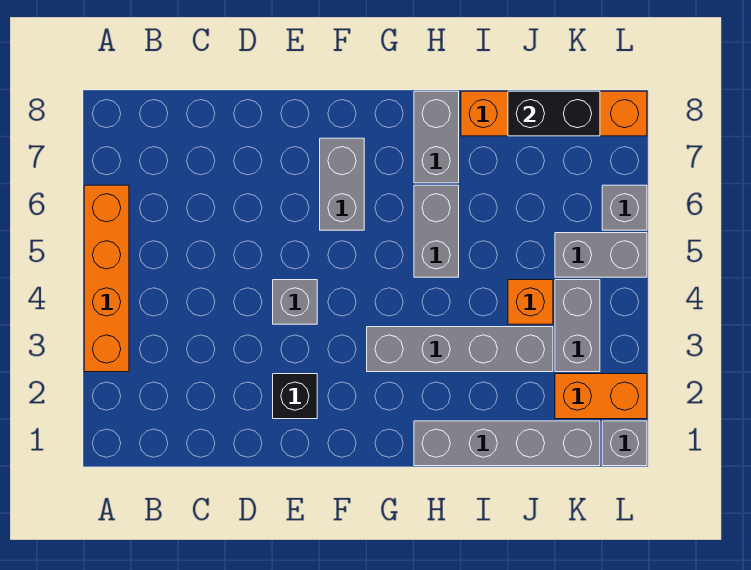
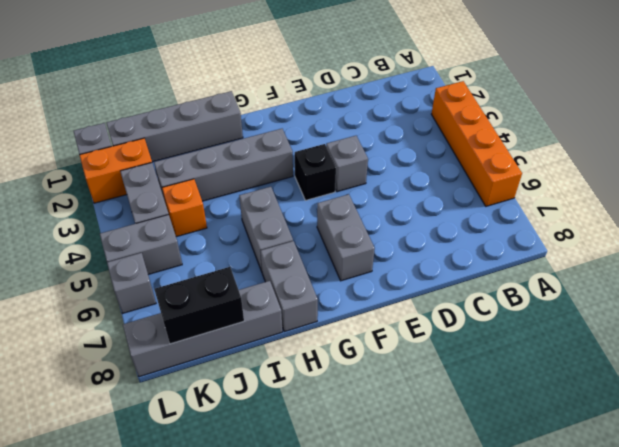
black brick E2 level 1 -> black brick F4 level 1
orange brick I8:L8 level 1 -> grey brick I8:L8 level 1

